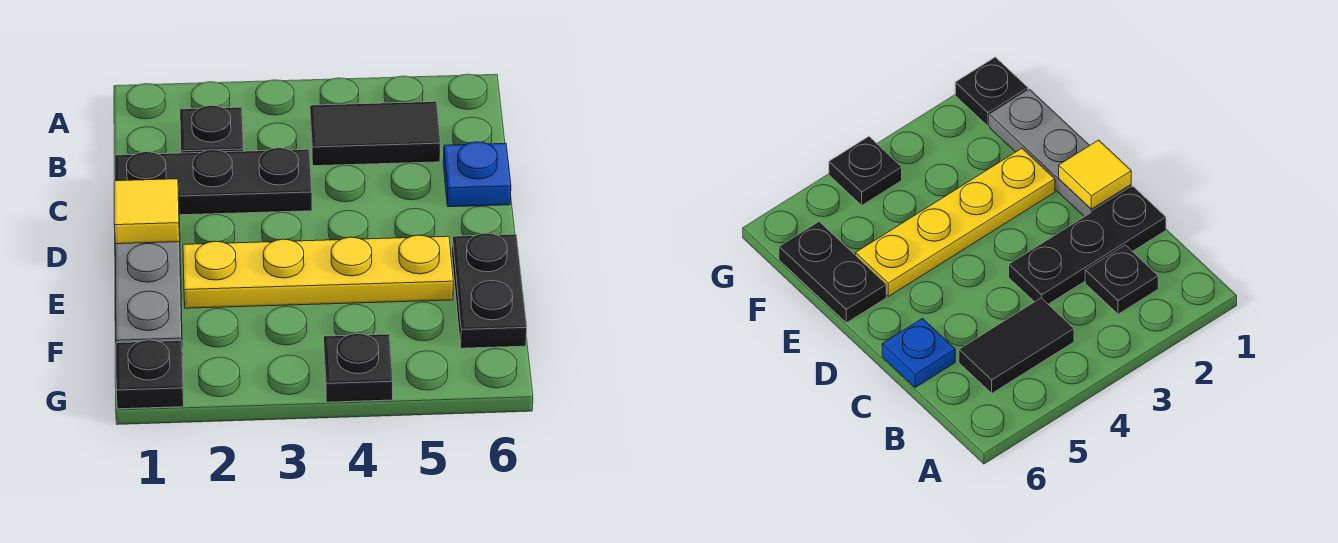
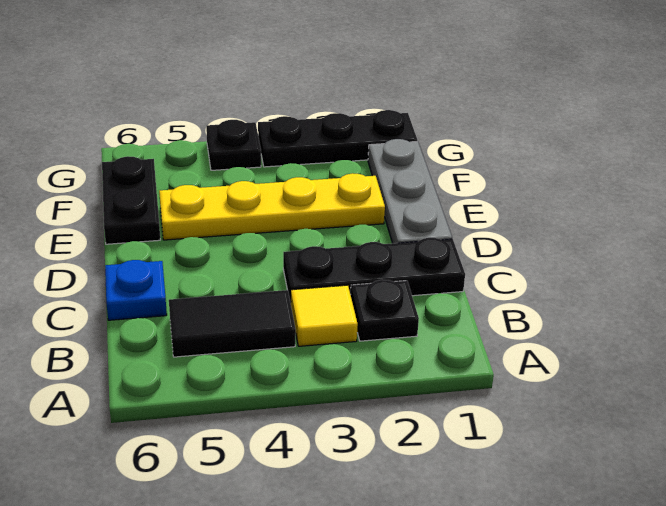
yellow tile D1 level 2 -> yellow tile B3 level 1
black plate G1 level 1 -> black plate G1:G3 level 1

